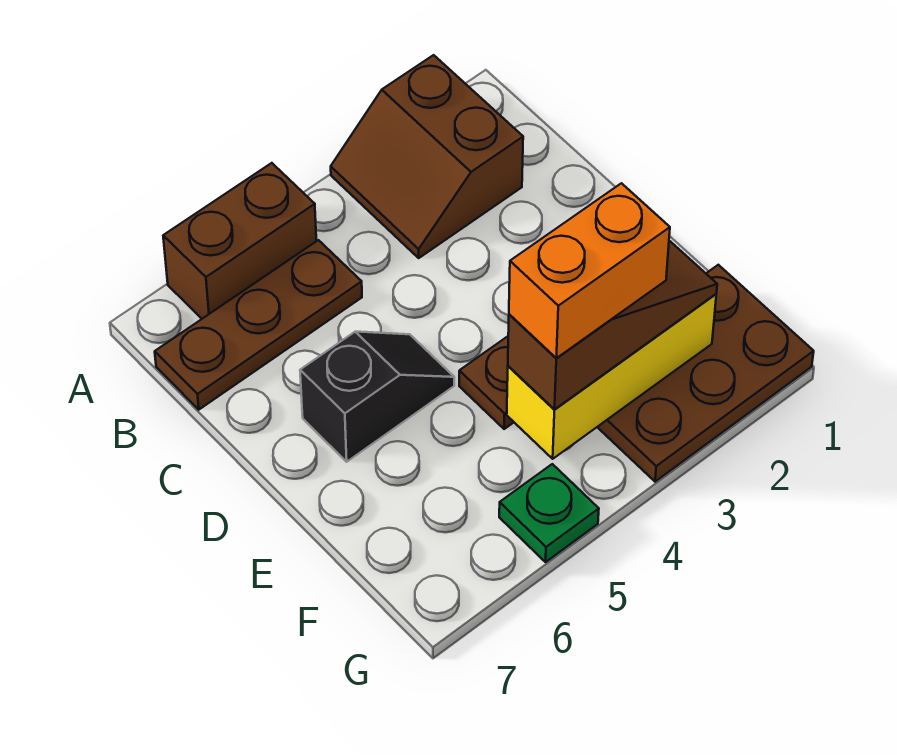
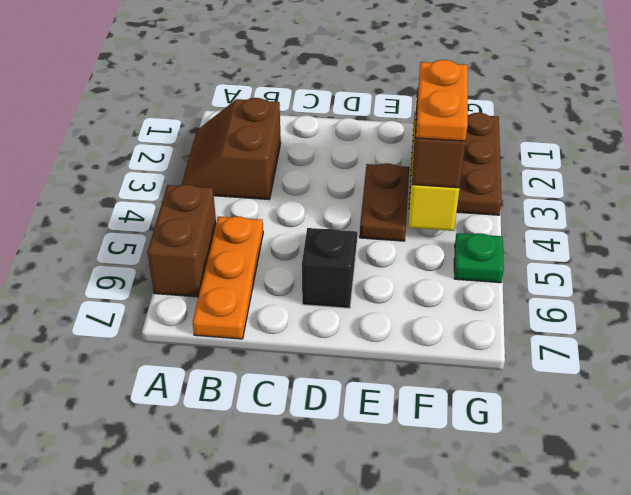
brown slope A2:B3 level 1 top 2 -> brown slope A2:B3 level 1 top B
brown plate B5:B7 level 1 -> orange plate B5:B7 level 1
orange brick F3:F4 level 4 -> orange plate F3:F4 level 4

